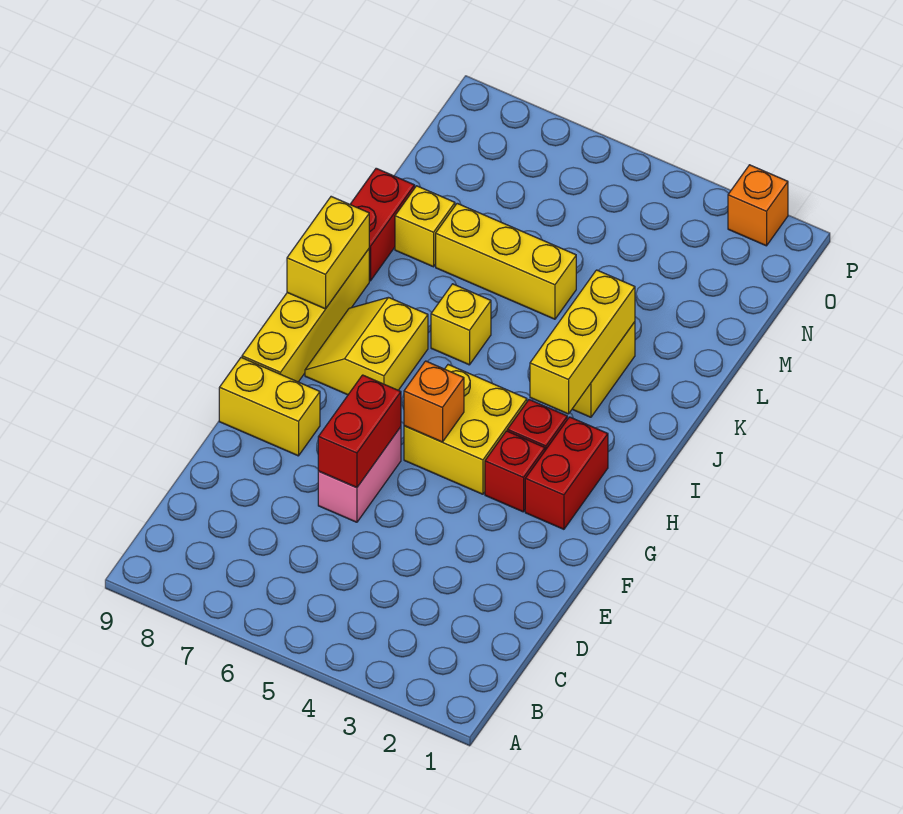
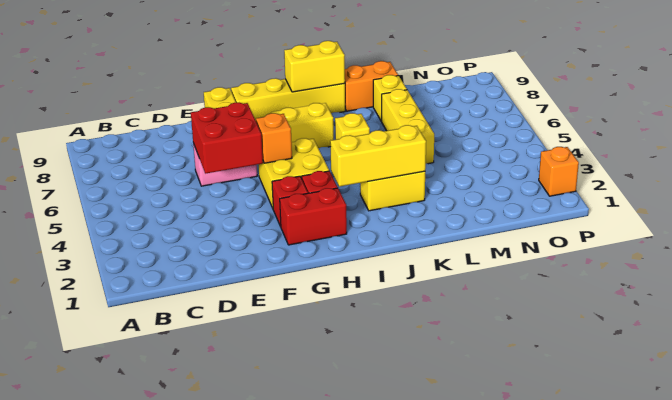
red brick E6:F6 level 2 -> red brick E5:F6 level 2
red brick K9:L9 level 1 -> orange brick K9:L9 level 1

